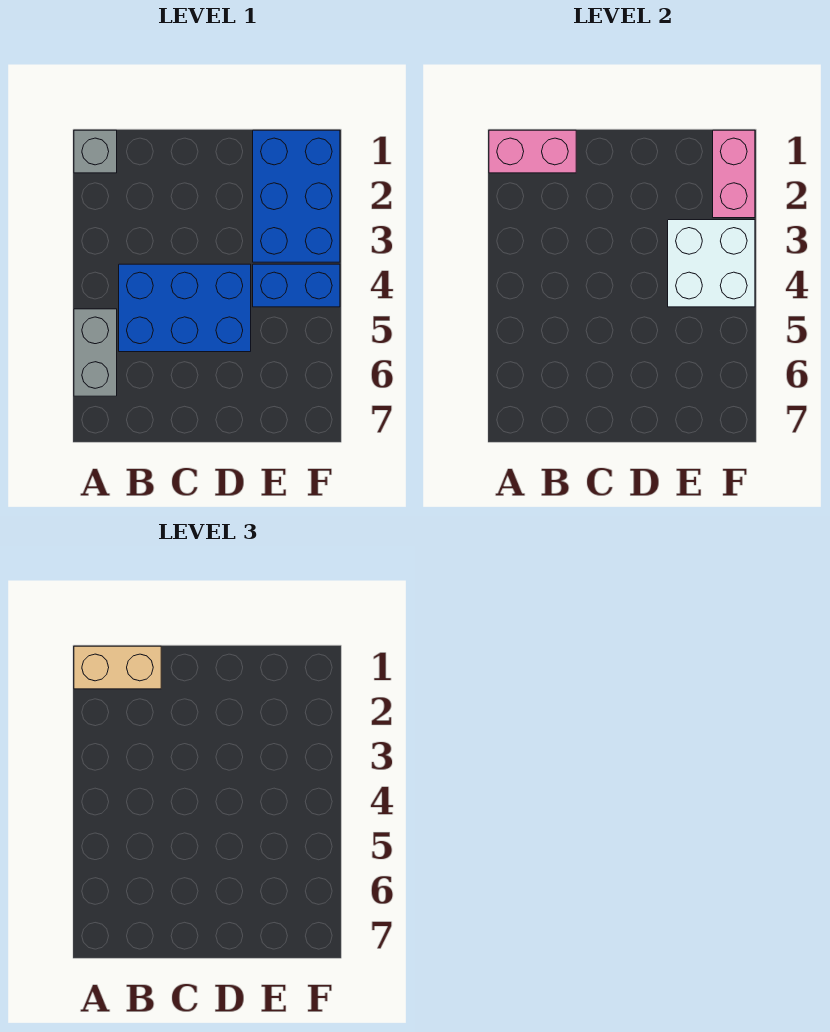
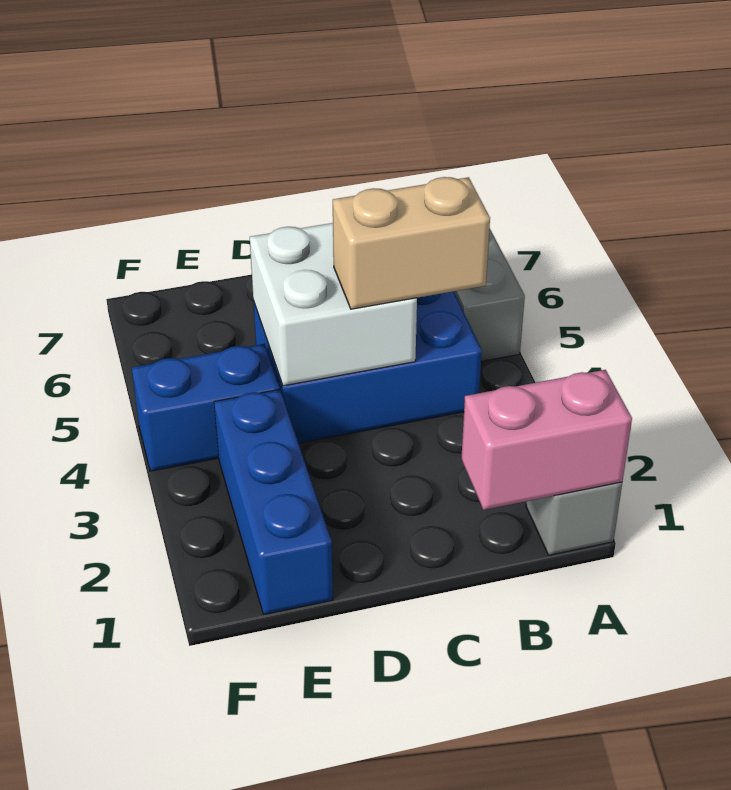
tan brick A1:B1 level 3 -> tan brick B4:C4 level 3
blue brick E1:F3 level 1 -> blue brick E1:E3 level 1
white brick E3:F4 level 2 -> white brick C4:D5 level 2
pink brick F1:F2 level 2 -> none

